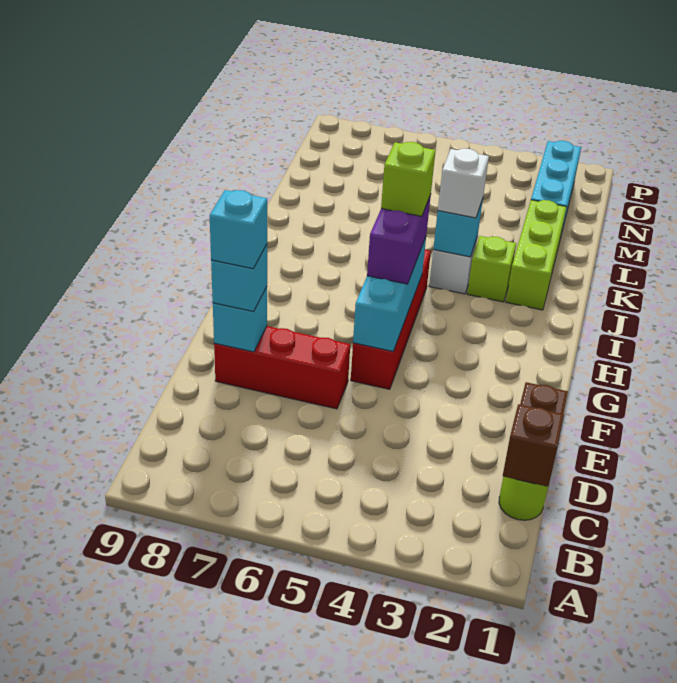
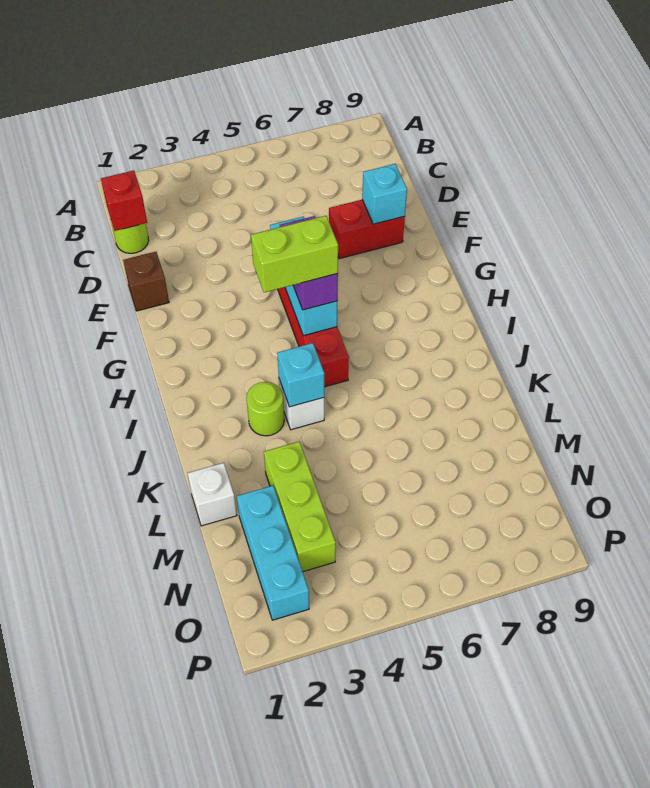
brown brick C1 level 2 -> red brick C1 level 2
red brick E6:E8 level 1 -> red brick E7:E8 level 1
cyan brick E8 level 3 -> none
cyan brick E8 level 4 -> none
lime brick H5 level 4 -> lime brick H4:H5 level 4
lime brick J2:L2 level 1 -> lime brick L3:N3 level 1
lime brick J3 level 1 -> lime round brick J3 level 1
white brick J4 level 3 -> white brick L1 level 1

